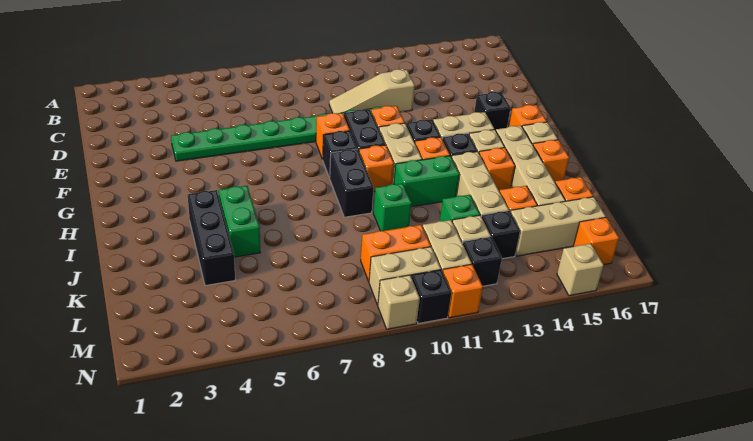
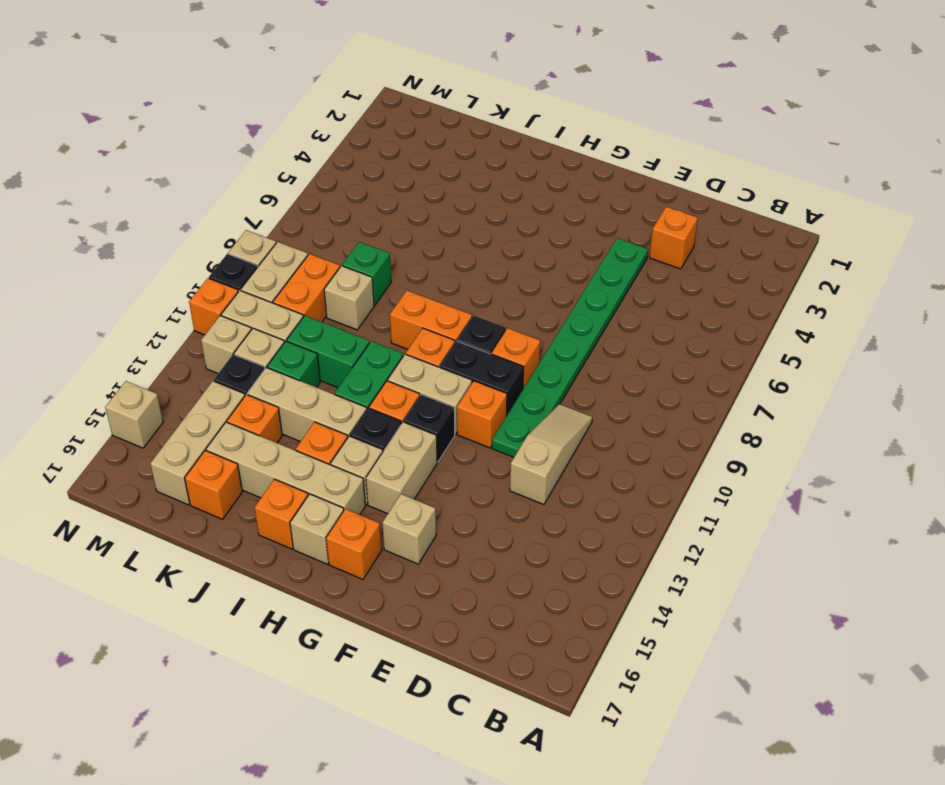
black brick F15 level 1 -> tan brick F15 level 1
black brick H9:I9 level 1 -> orange brick H9:I9 level 1
black brick I4:K4 level 1 -> none
green brick I5:J5 level 1 -> green brick J11:K11 level 1
green brick J10 level 1 -> green brick K8 level 1
none -> tan brick K9 level 1
black brick M12 level 1 -> tan brick M12 level 1
orange brick M16 level 1 -> orange brick D3 level 1

